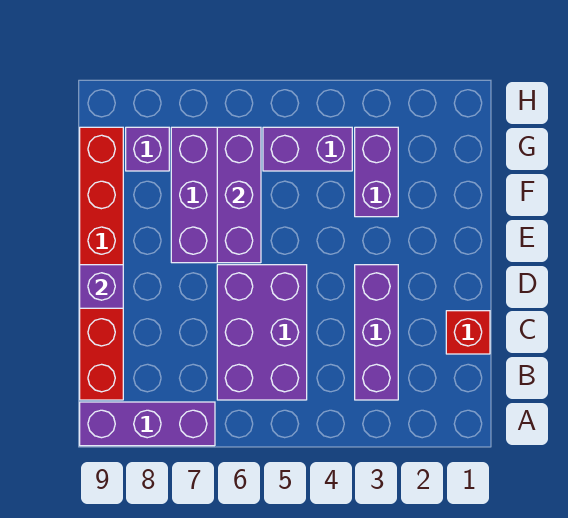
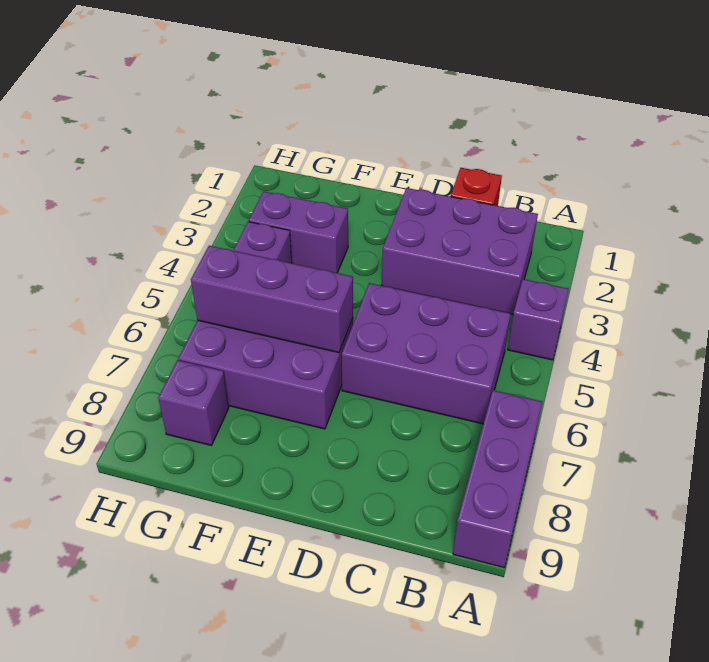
purple brick B3:D3 level 1 -> purple brick B2:D3 level 1
red brick B9:G9 level 1 -> none
purple brick D9 level 2 -> purple brick A4 level 1

